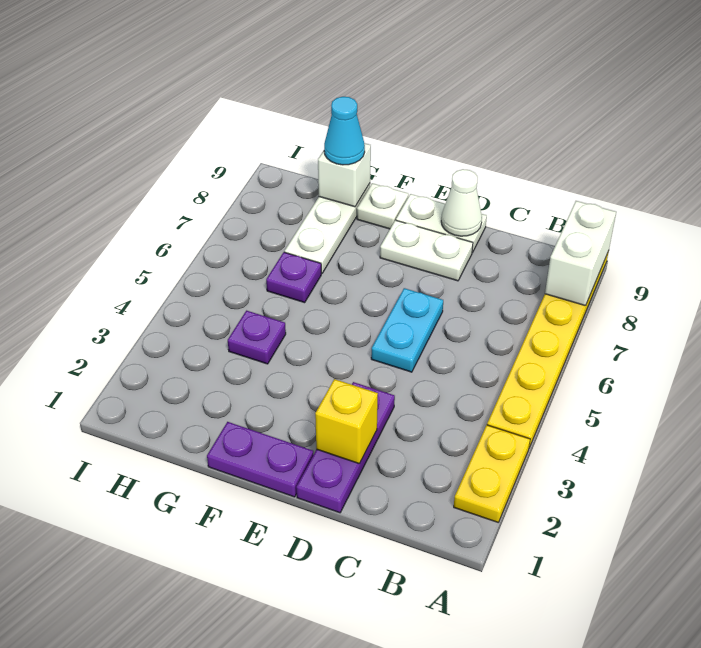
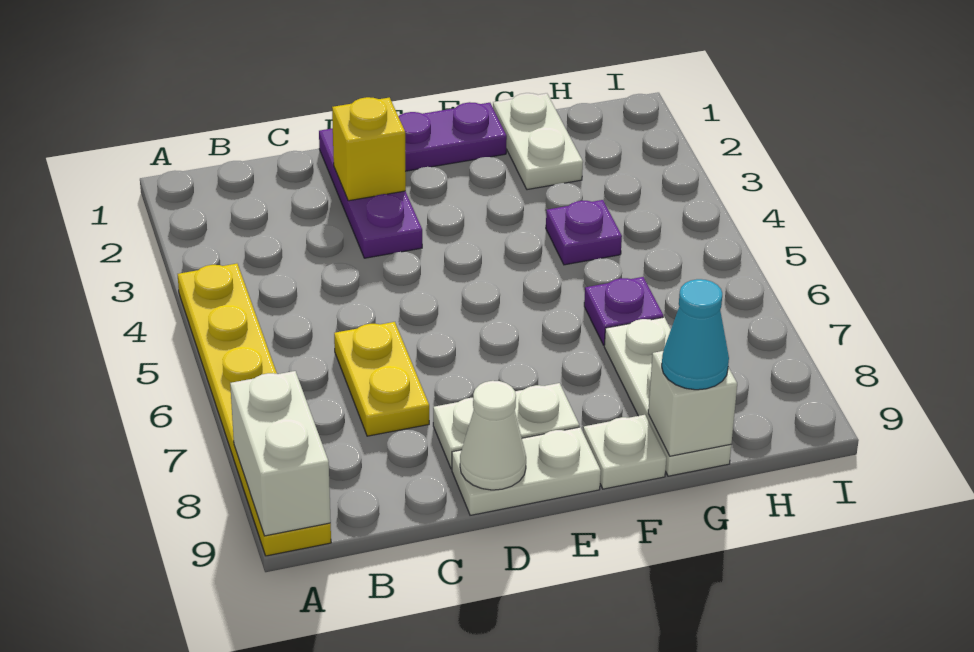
yellow plate A2:A3 level 1 -> yellow plate C6:C7 level 1
cyan plate D5:D6 level 1 -> none
none -> white plate G1:G2 level 1

